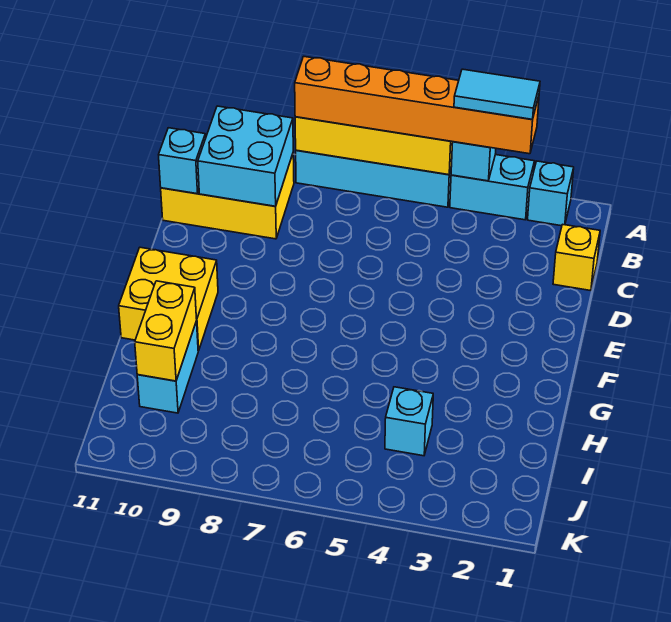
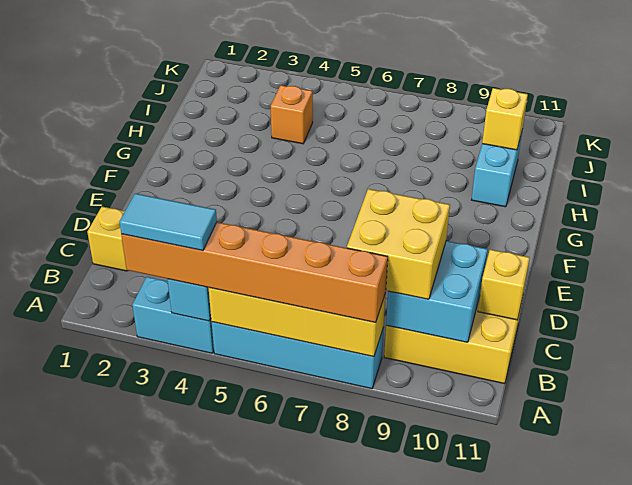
cyan brick A2 level 1 -> none
cyan brick C11 level 2 -> yellow brick C11 level 2
yellow brick F10:G11 level 1 -> yellow brick B8:C9 level 3
yellow brick H10:I10 level 2 -> yellow brick I10 level 2
cyan brick I4 level 1 -> orange brick I4 level 1

